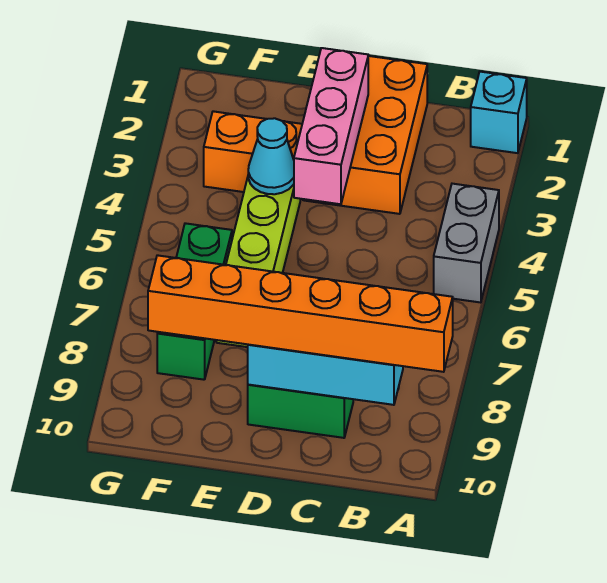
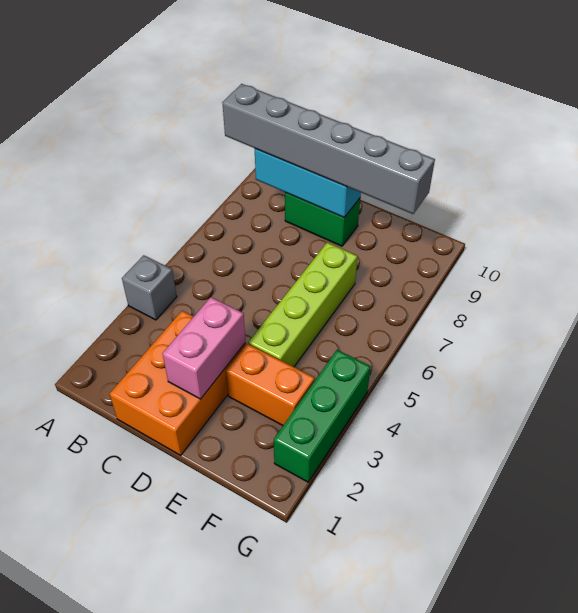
cyan brick A1 level 1 -> none
grey brick A4:A5 level 1 -> grey brick A4 level 1
orange brick A9:F9 level 3 -> grey brick A9:F9 level 3
pink brick D2:D4 level 2 -> pink brick D2:D3 level 2
cyan cone E4 level 2 -> none
green brick F6:F8 level 1 -> green brick G2:G4 level 1

